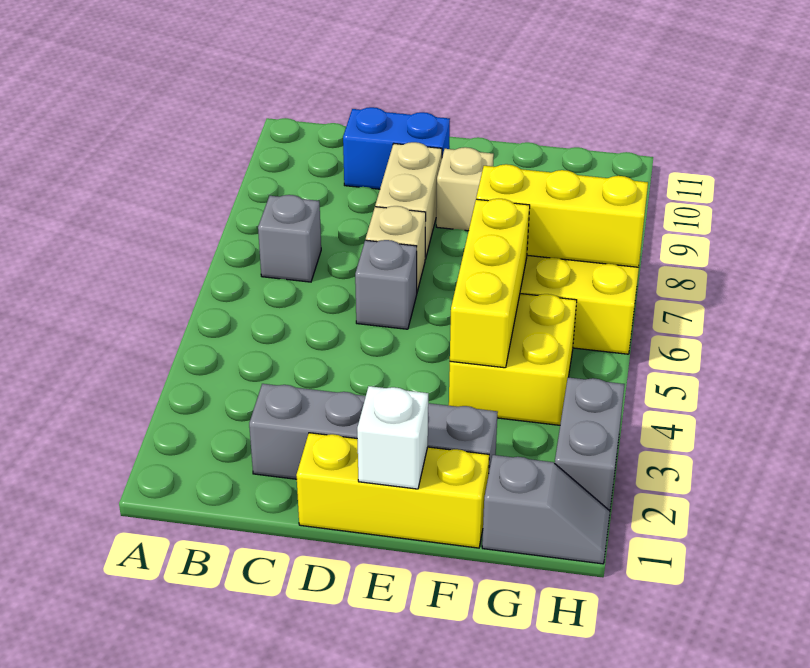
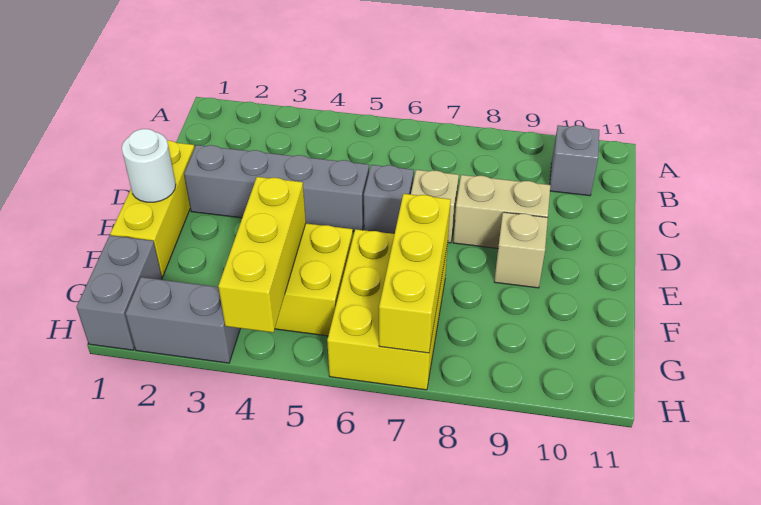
grey brick B7 level 1 -> grey brick B10 level 1
grey brick C2:F2 level 1 -> grey brick D2:D5 level 1
blue brick C10:D10 level 1 -> none
white brick E1 level 2 -> white round brick E1 level 2
yellow brick F4:F6 level 2 -> yellow brick F4:H4 level 2
grey slope G1:H1 level 1 top G -> grey brick G1:H1 level 1

